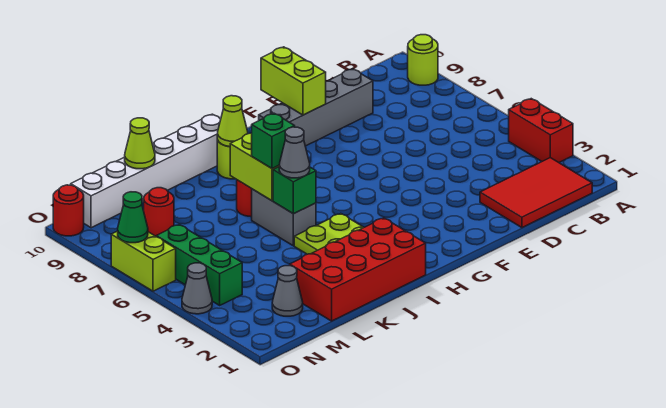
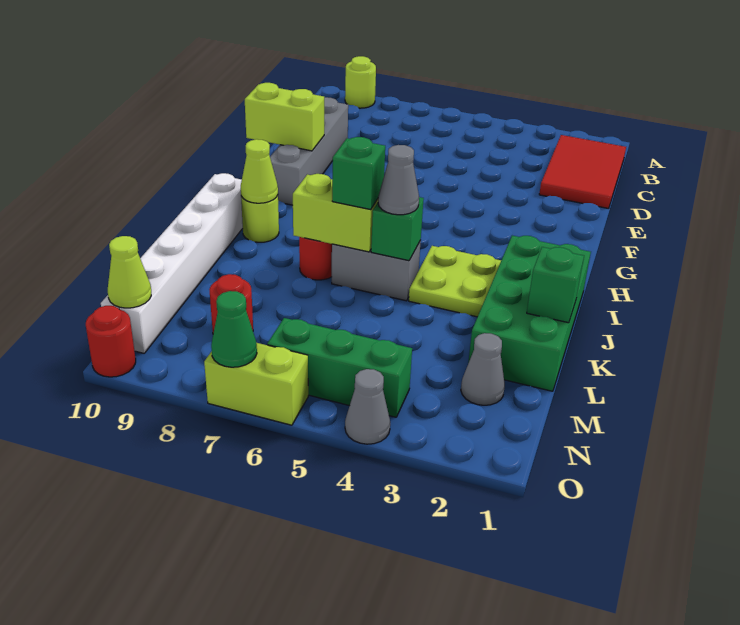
red brick A3:A4 level 1 -> none
red brick I1:L2 level 1 -> green brick I1:L2 level 1
none -> green brick K1 level 2
lime cone L10 level 2 -> lime cone N10 level 2

